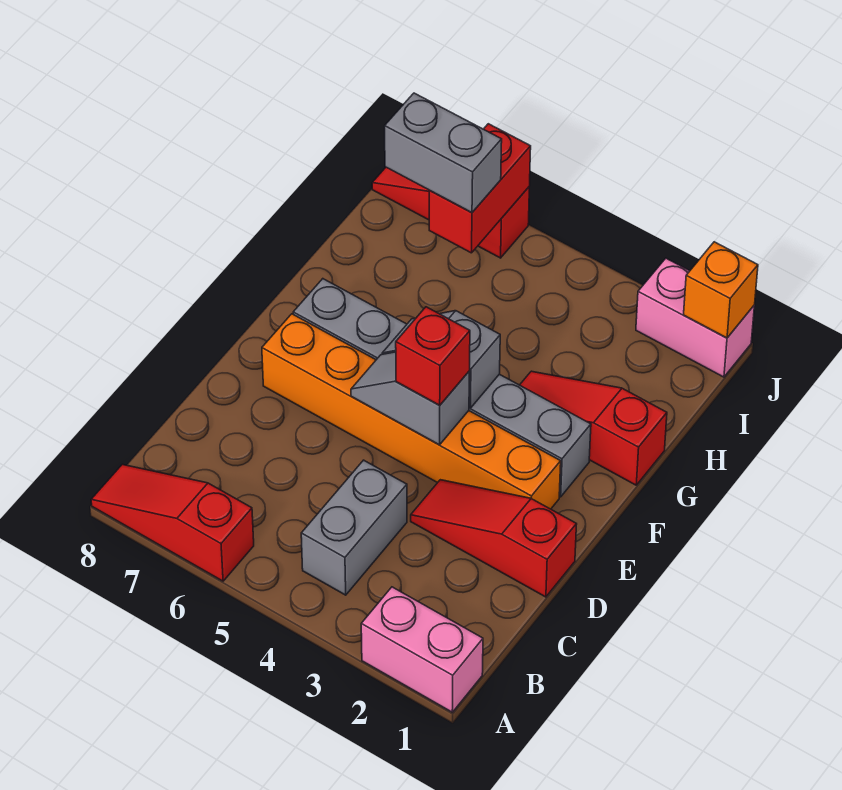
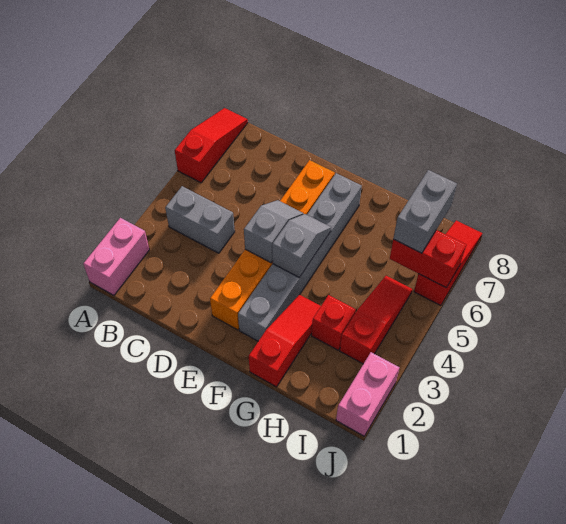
red slope D1:D3 level 1 top 1 -> red slope I3:I5 level 1 top 3
red brick E4 level 3 -> red brick H3 level 1
orange brick J1 level 2 -> none

